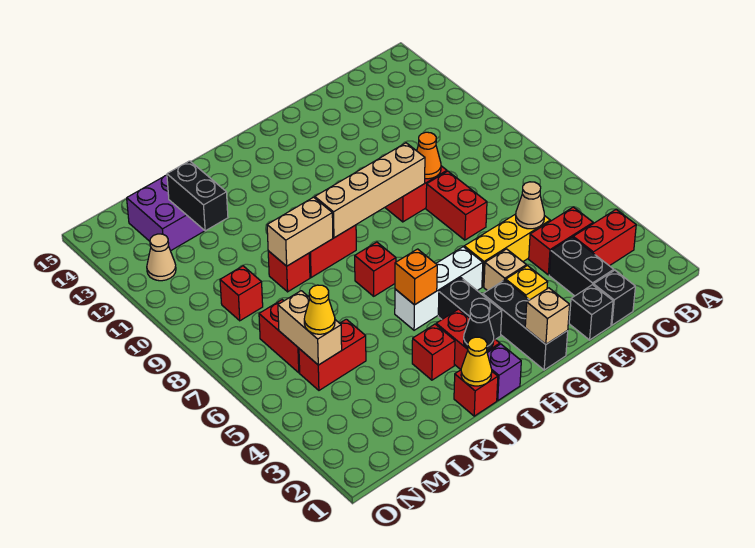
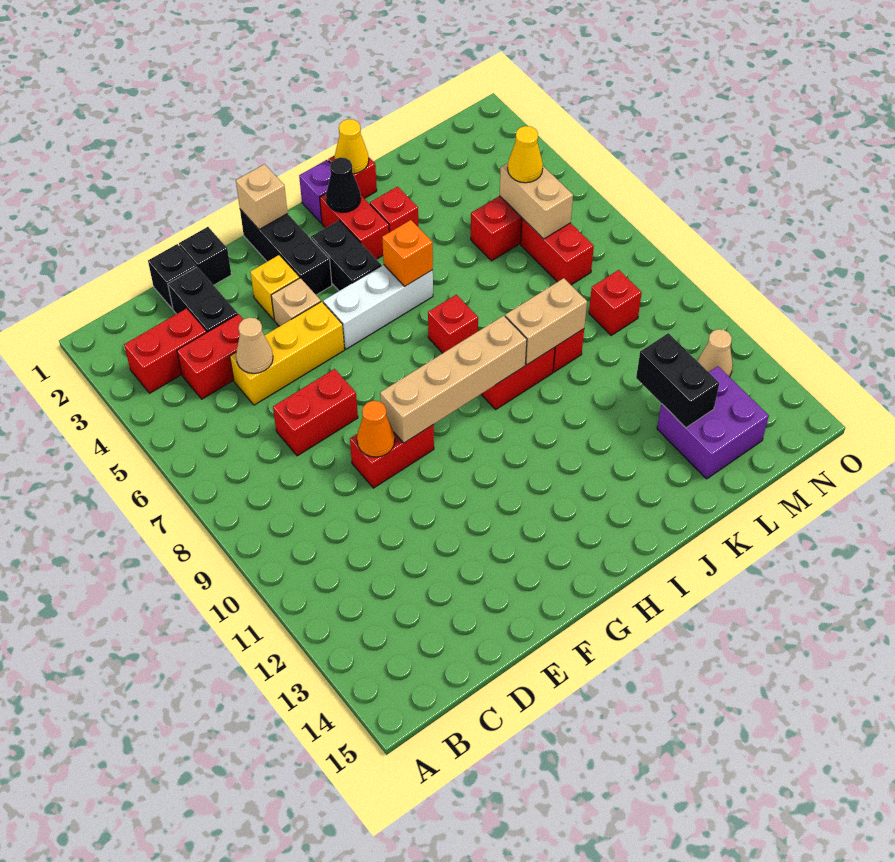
red brick E7:E8 level 1 -> red brick D7:E7 level 1

